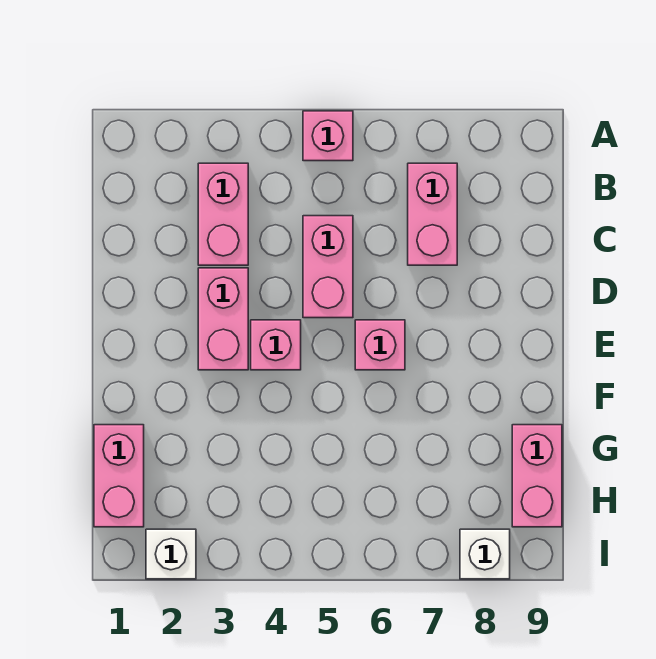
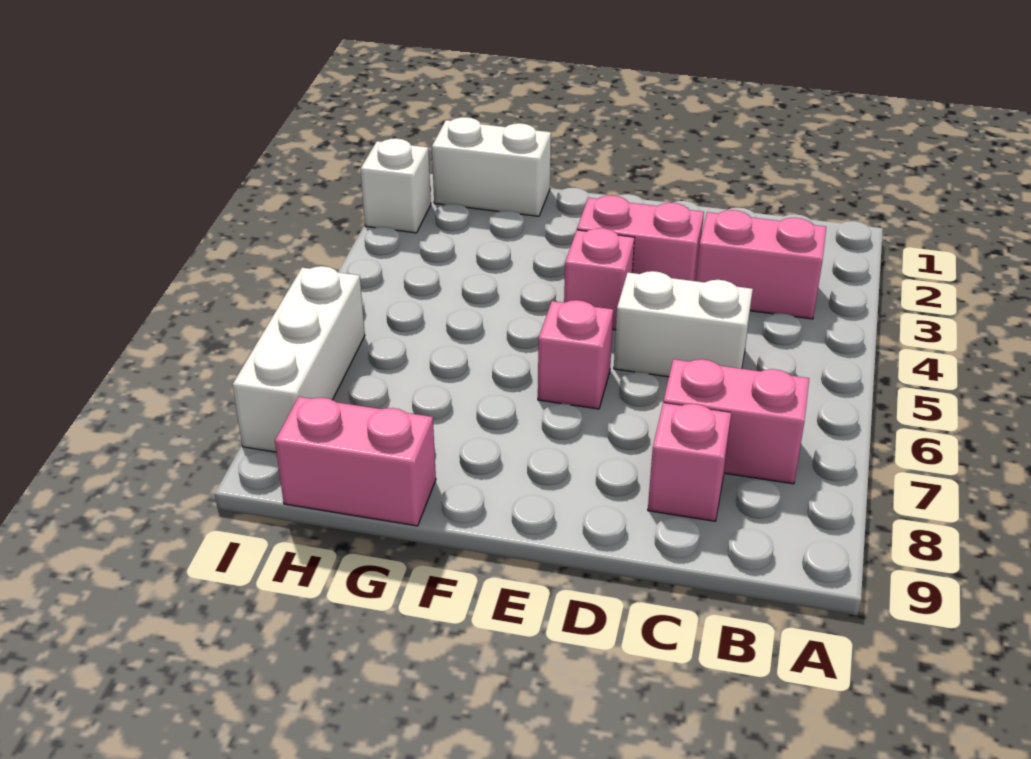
pink brick A5 level 1 -> pink brick C8 level 1
pink brick C5:D5 level 1 -> white brick C5:D5 level 1
pink brick G1:H1 level 1 -> white brick G1:H1 level 1
white brick I8 level 1 -> white brick I6:I8 level 1

